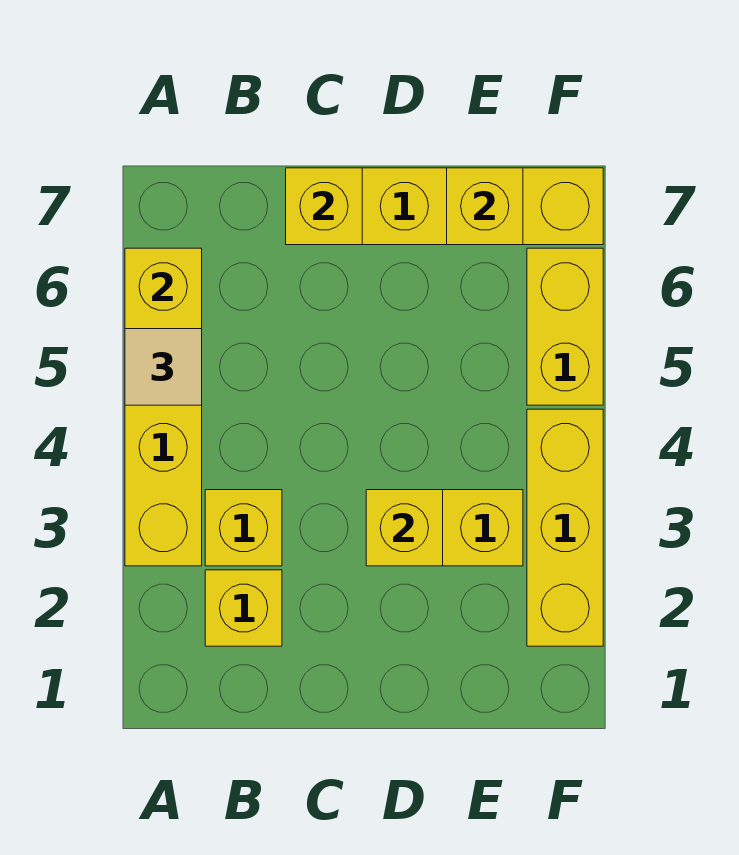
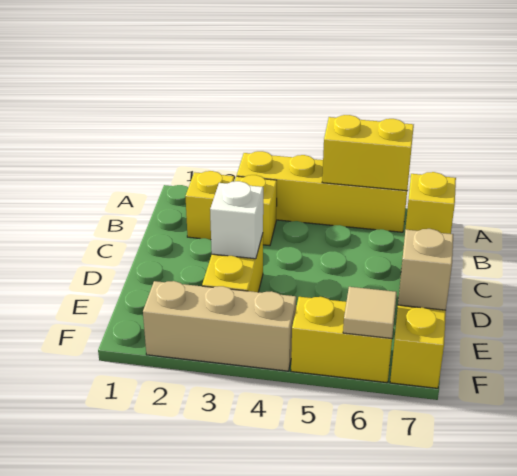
tan tile A5 level 3 -> tan tile F6 level 2
yellow brick D3 level 2 -> white brick D3 level 2
yellow brick E7 level 2 -> tan brick E7 level 2
yellow brick F2:F4 level 1 -> tan brick F2:F4 level 1

